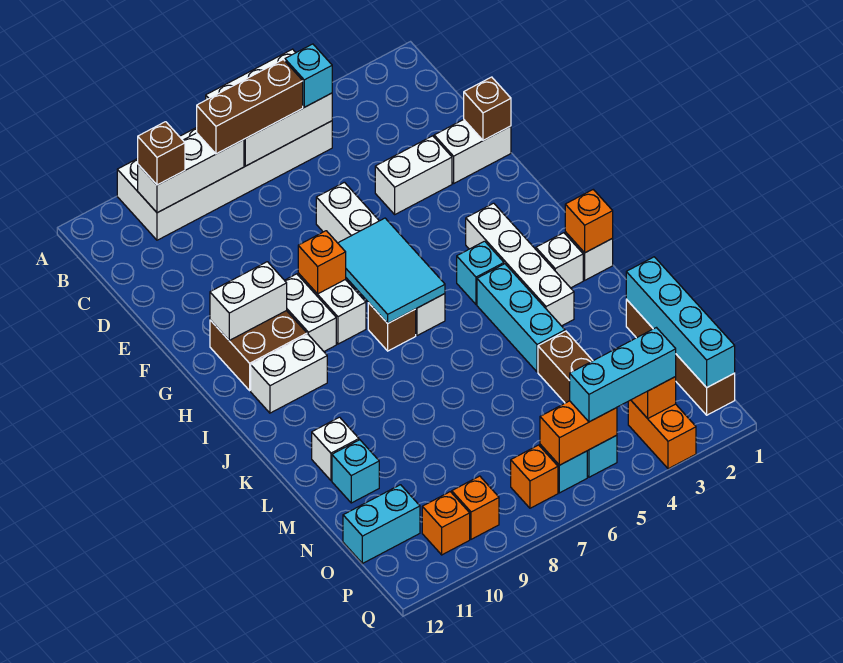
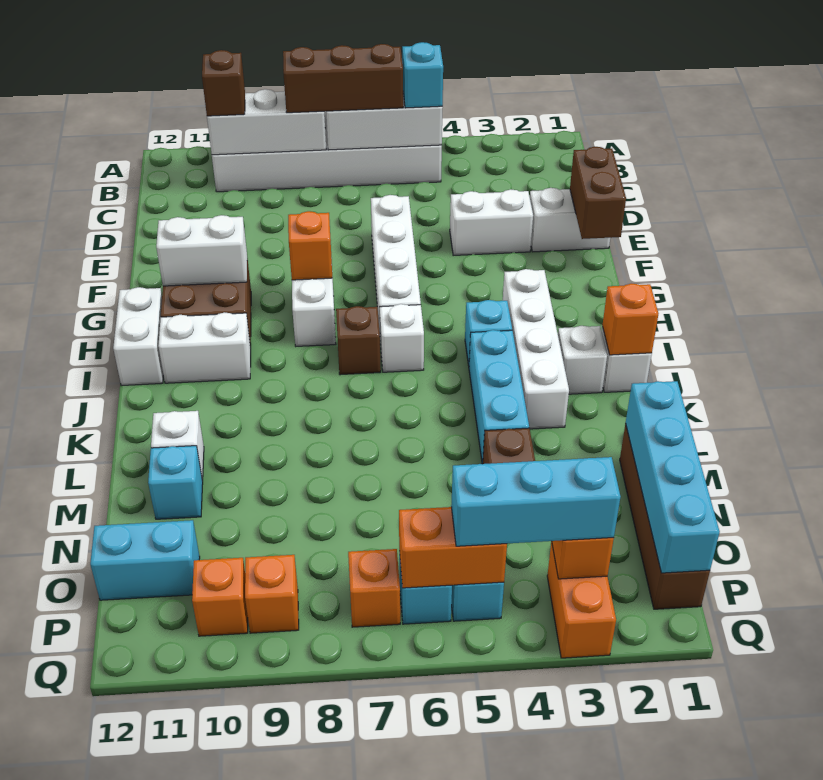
brown brick E1 level 2 -> brown brick E1:F1 level 2
cyan tile G6:I7 level 2 -> none
white brick G9:H9 level 1 -> white brick H12:I12 level 1

